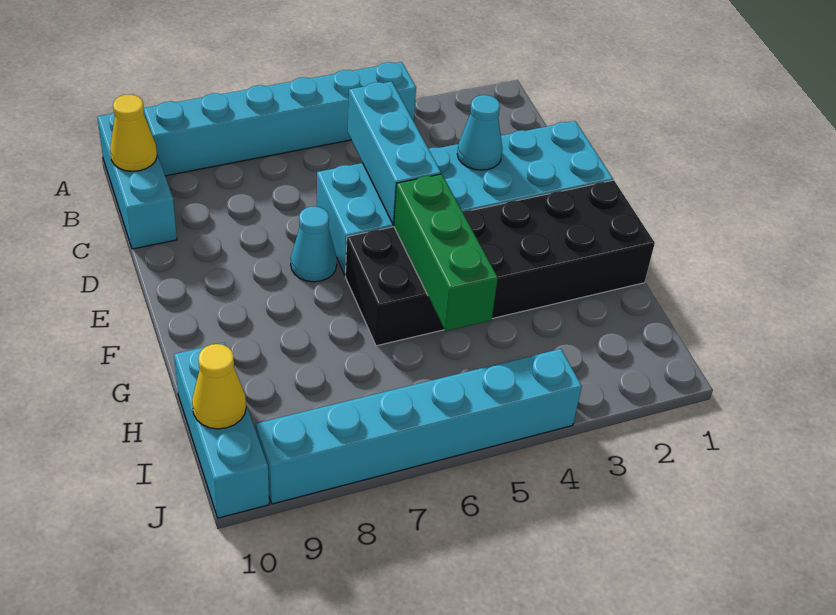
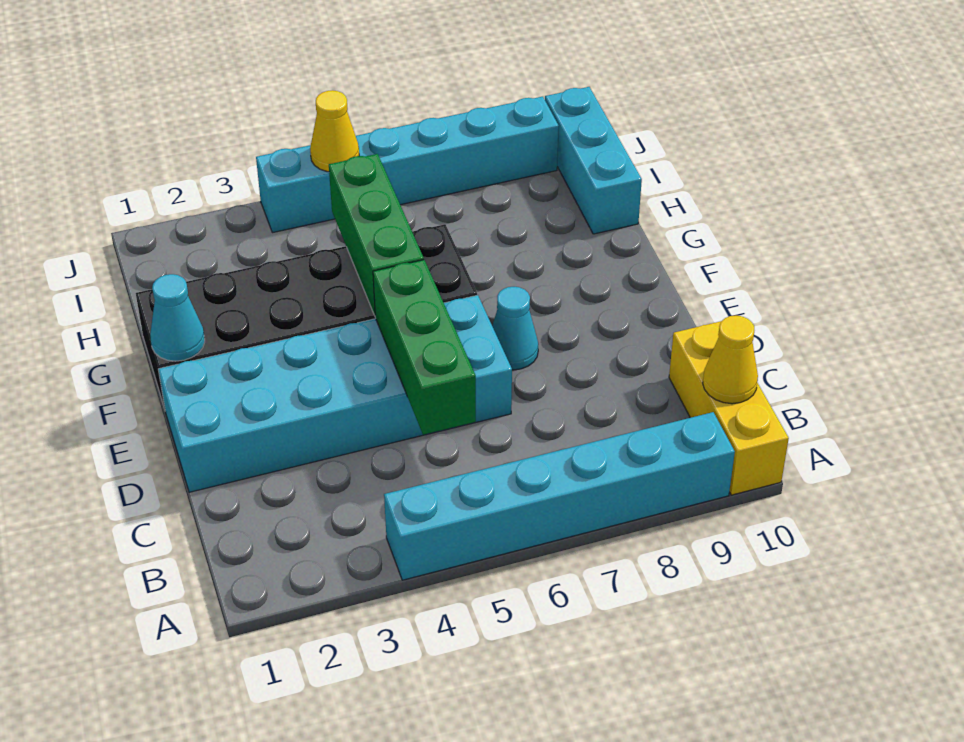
cyan brick A10:C10 level 1 -> yellow brick A10:C10 level 1
cyan brick C5:E5 level 2 -> green brick C5:E5 level 2
cyan cone D3 level 2 -> cyan cone F1 level 2
yellow cone I10 level 2 -> yellow cone J5 level 2

